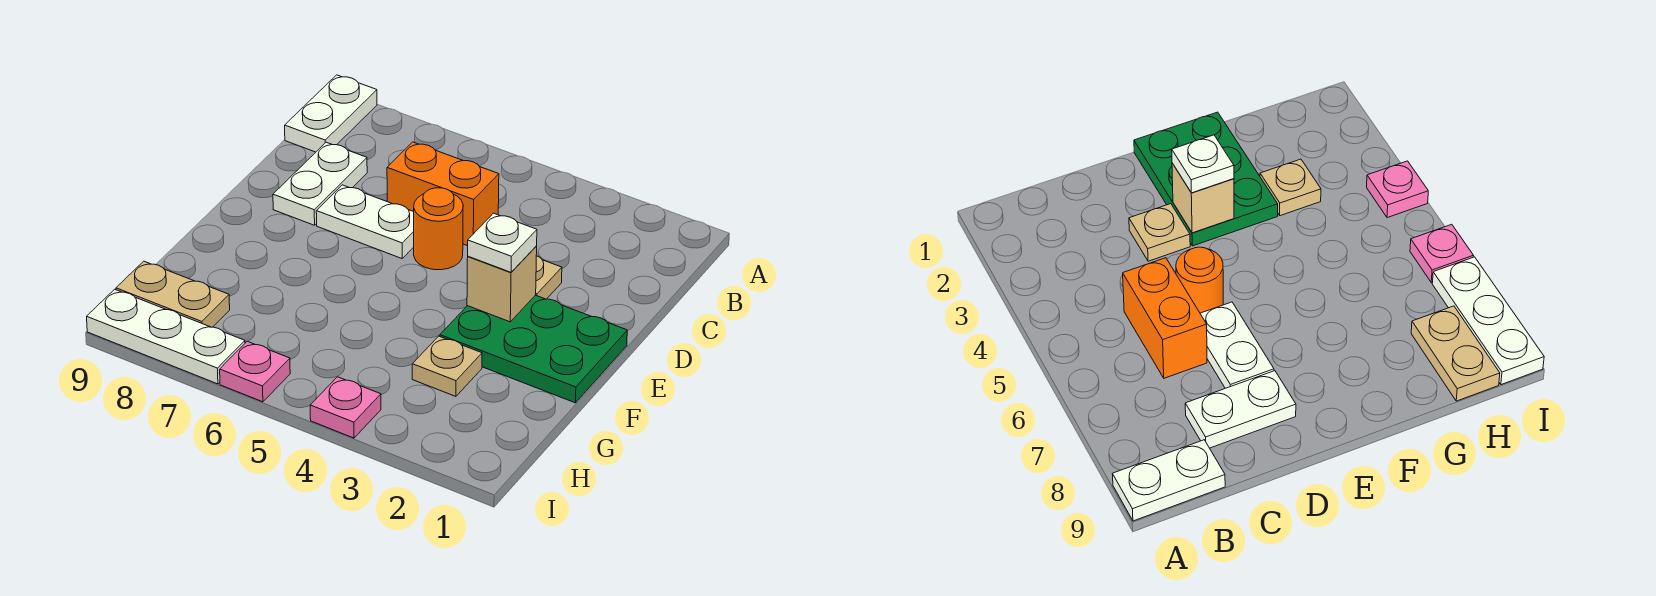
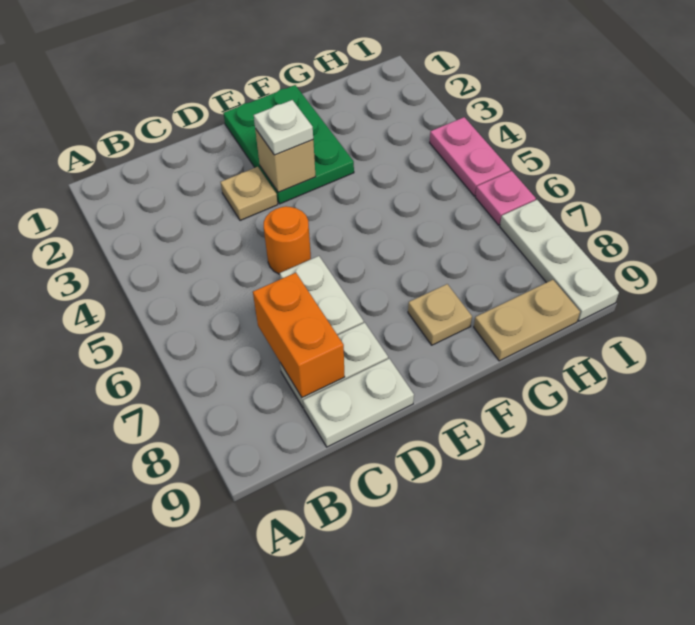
white plate A9:B9 level 1 -> white plate C9:D9 level 1
orange brick C5:C6 level 1 -> orange brick C7:C8 level 2
tan plate G3 level 1 -> tan plate F8 level 1
tan plate H8:H9 level 1 -> tan plate G9:H9 level 1
pink plate I4 level 1 -> pink plate I4:I5 level 1

